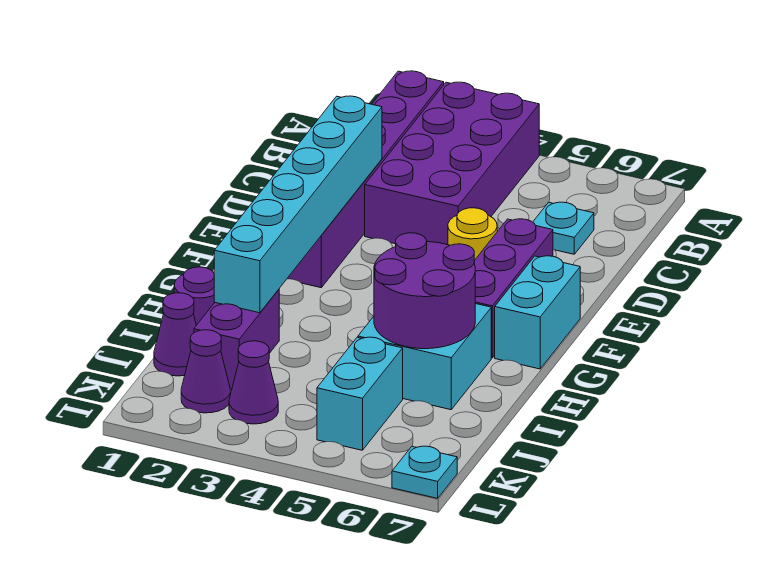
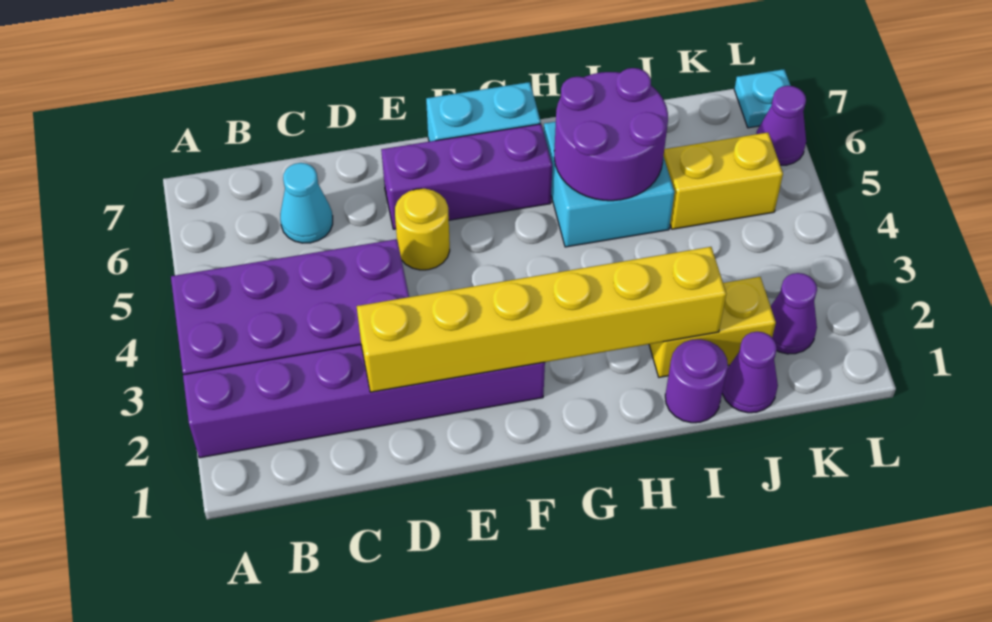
cyan plate C6 level 1 -> cyan cone C6 level 1
cyan brick D2:I2 level 2 -> yellow brick D2:I2 level 2
purple brick I2:J2 level 1 -> yellow brick I2:J2 level 1
cyan brick J5:K5 level 1 -> yellow brick J5:K5 level 1
purple cone K3 level 1 -> purple cone L6 level 1

